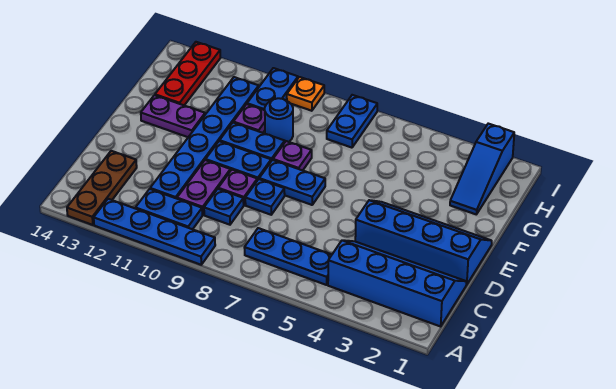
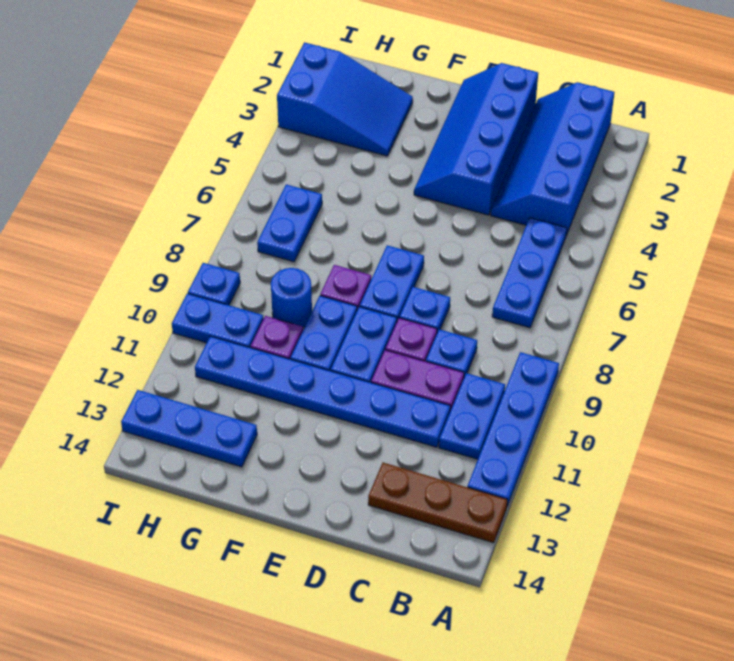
purple plate F12:F13 level 1 -> none
blue slope G2:I2 level 1 top I -> blue slope G2:I3 level 1 top I
red plate G13:I13 level 1 -> blue plate G13:I13 level 1
blue plate H7:I7 level 1 -> blue plate H6:H7 level 1
orange plate I9 level 1 -> blue plate I9 level 1

